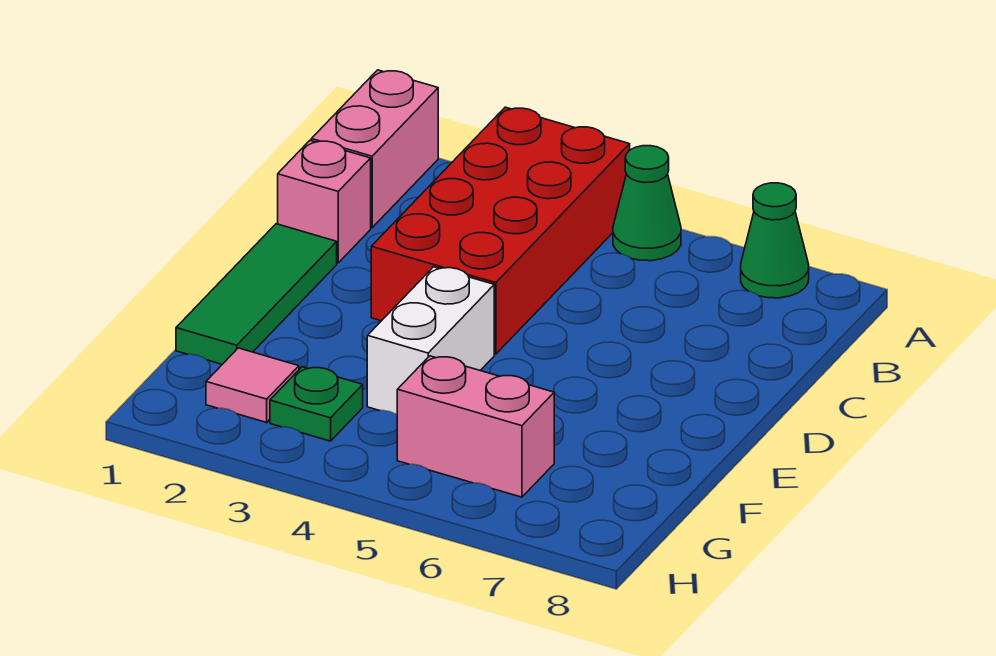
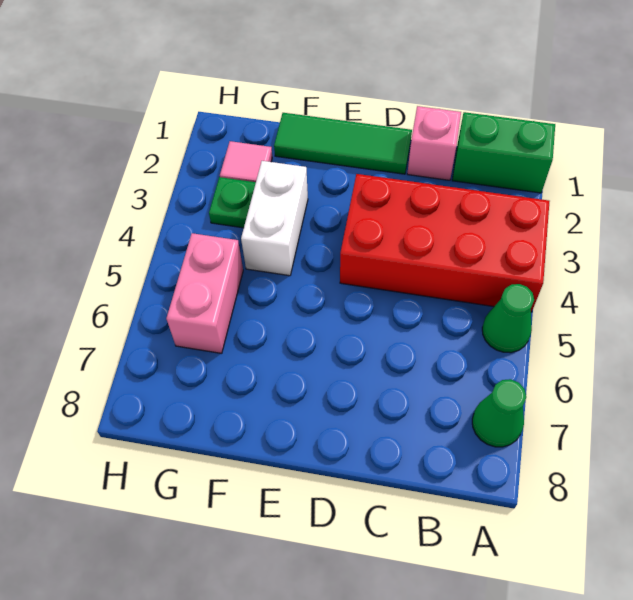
pink brick A1:B1 level 1 -> green brick A1:B1 level 1
white brick E4:F4 level 1 -> white brick F3:F4 level 1

